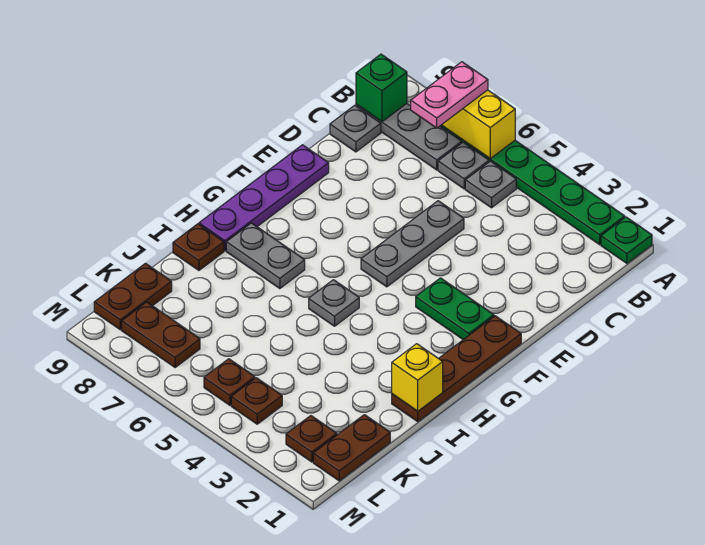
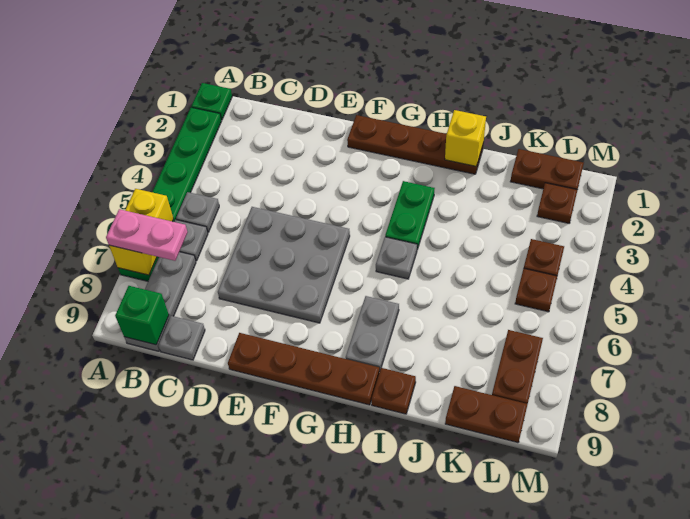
grey plate D5:F5 level 1 -> grey plate D5:F7 level 1
purple plate E9:H9 level 1 -> brown plate E9:H9 level 1
green plate F2:F3 level 1 -> green plate H3:H4 level 1

